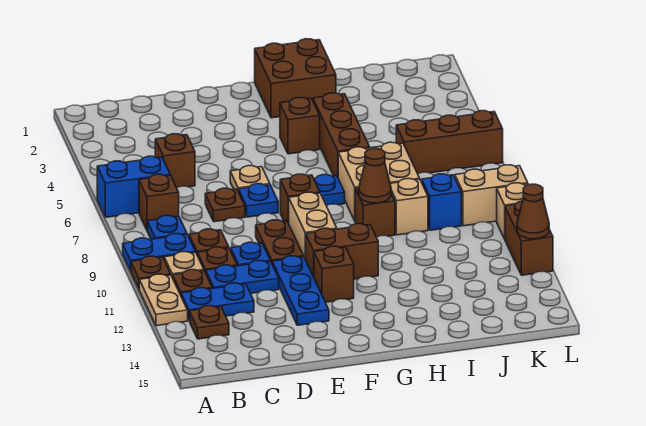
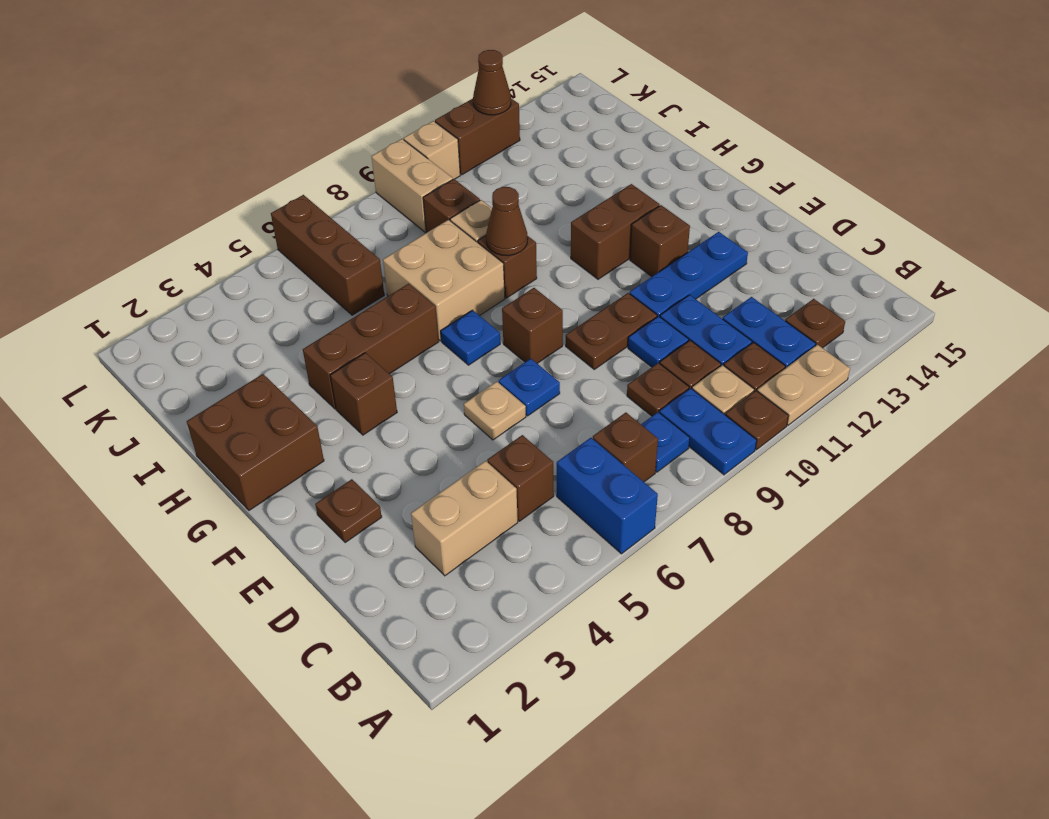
brown plate D7 level 1 -> brown plate E2 level 1
tan brick F9:F10 level 1 -> tan brick C3:C4 level 1
brown brick F11:G11 level 1 -> brown brick G11:G12 level 1
blue brick J9 level 1 -> brown brick J9 level 1

